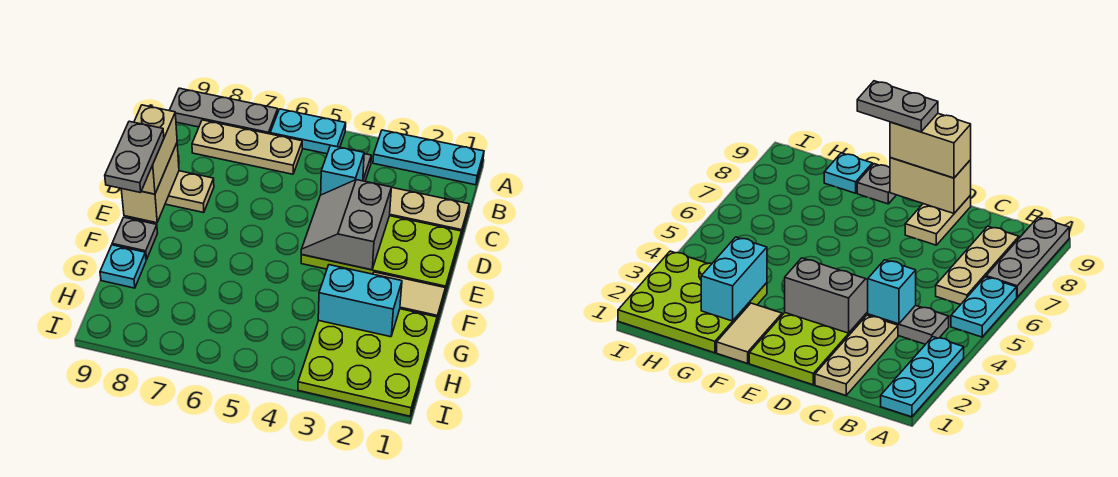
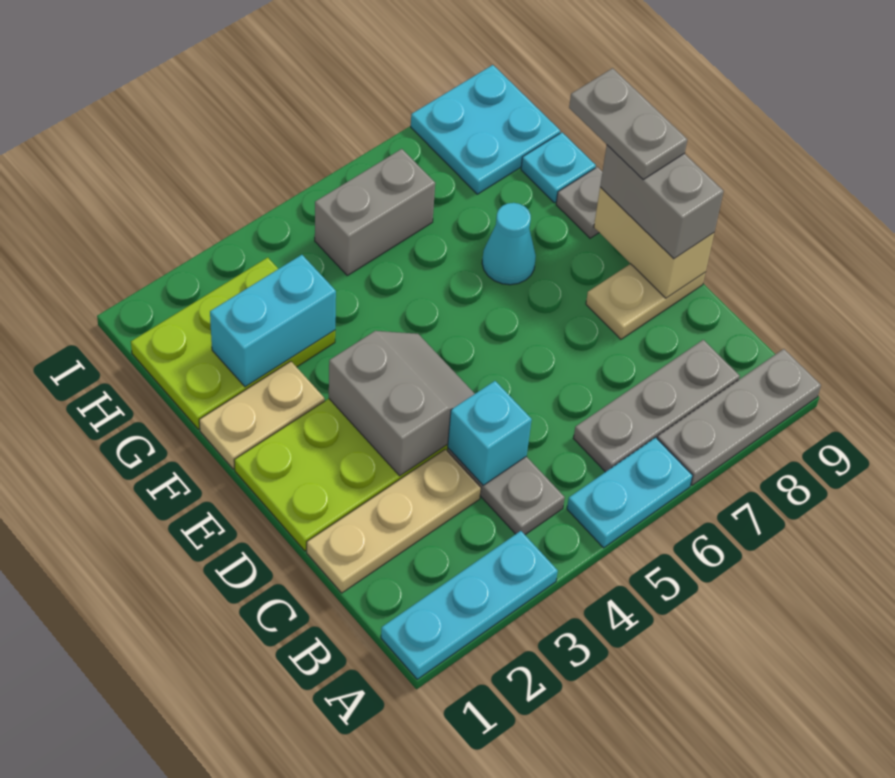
tan plate B6:B8 level 1 -> grey plate B6:B8 level 1
tan brick D9:E9 level 3 -> grey brick D9:E9 level 3
tan tile F1:F2 level 1 -> tan plate F1:F2 level 1
none -> cyan cone F7 level 1
lime plate G1:I3 level 1 -> lime plate G1:H3 level 1
none -> grey brick H5:H6 level 1
none -> cyan plate H8:I9 level 1

